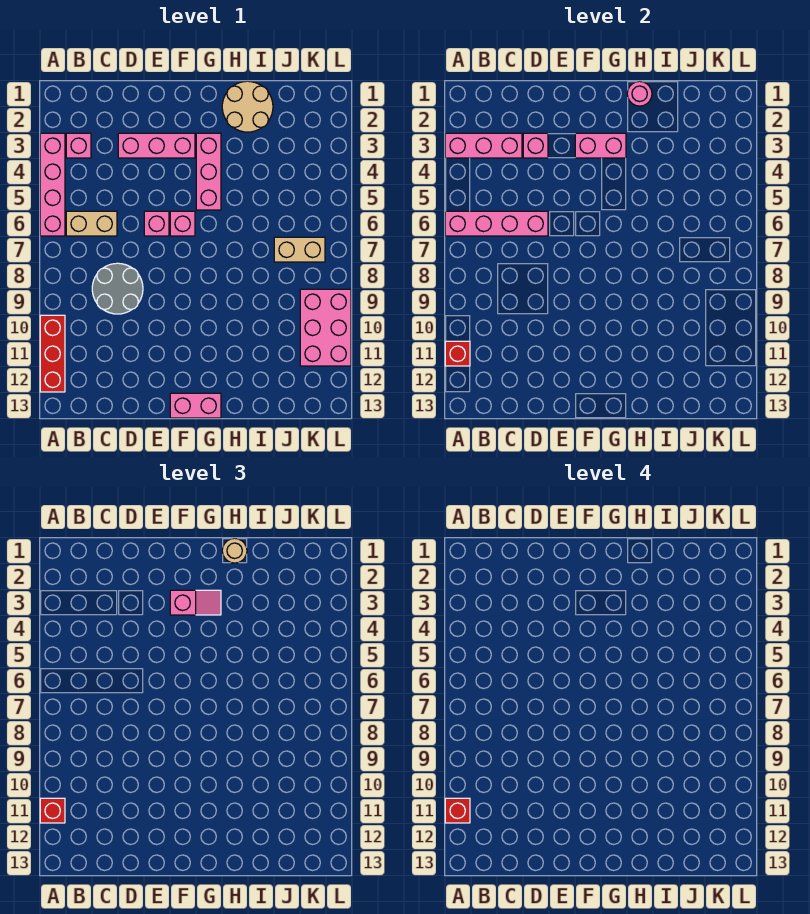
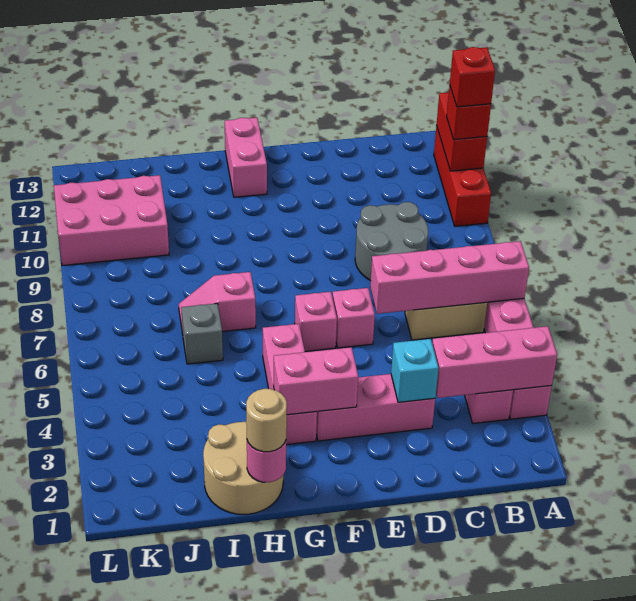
red brick A11 level 2 -> red brick A11:A12 level 2
pink brick D3 level 2 -> cyan brick D3 level 2
pink slope F3:G3 level 3 top F -> pink slope H7:I7 level 1 top H
pink brick F13:G13 level 1 -> pink brick G12:G13 level 1
none -> grey brick I6 level 1
tan brick J7:K7 level 1 -> none
pink brick K9:L11 level 1 -> pink brick J10:L11 level 1

